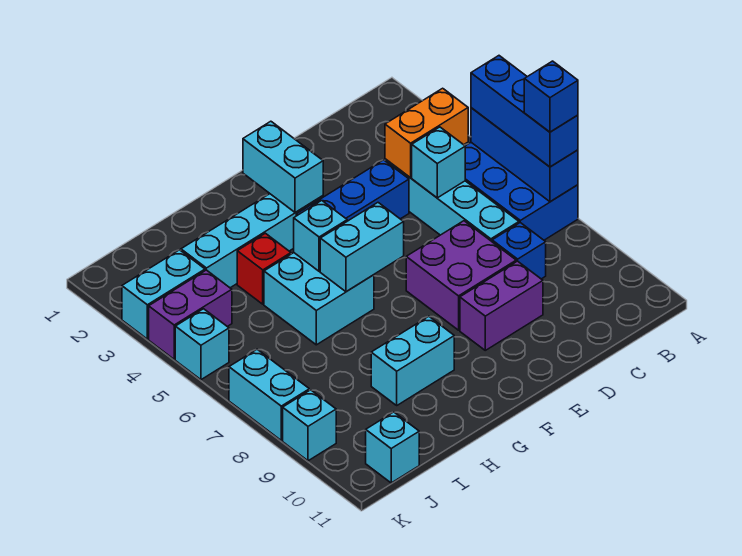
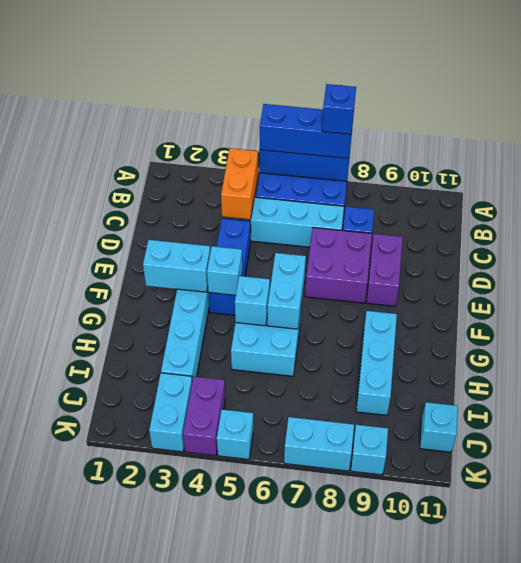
cyan brick C5 level 2 -> cyan brick F4 level 2
cyan brick G9:H9 level 1 -> cyan brick G9:I9 level 1
red brick H4 level 1 -> none

